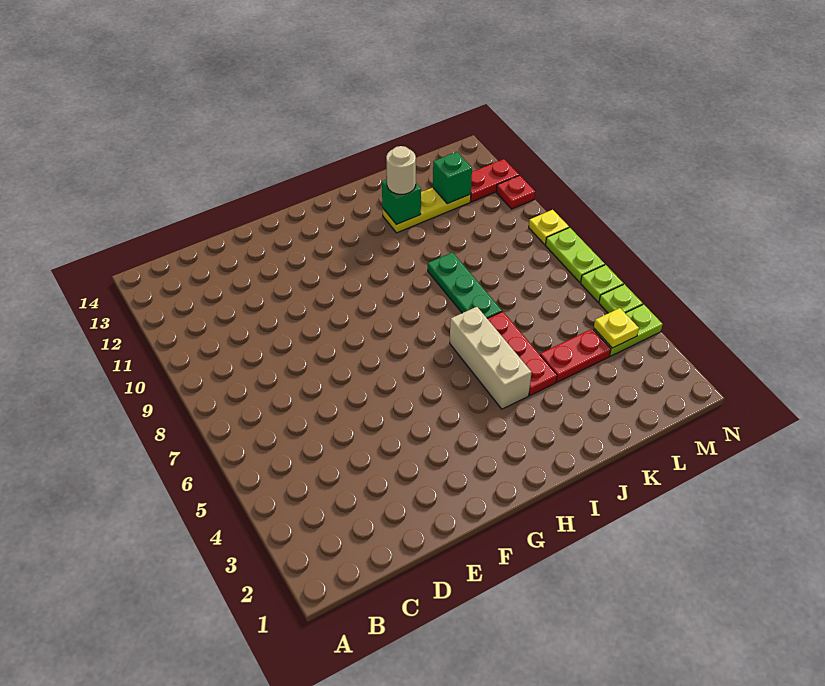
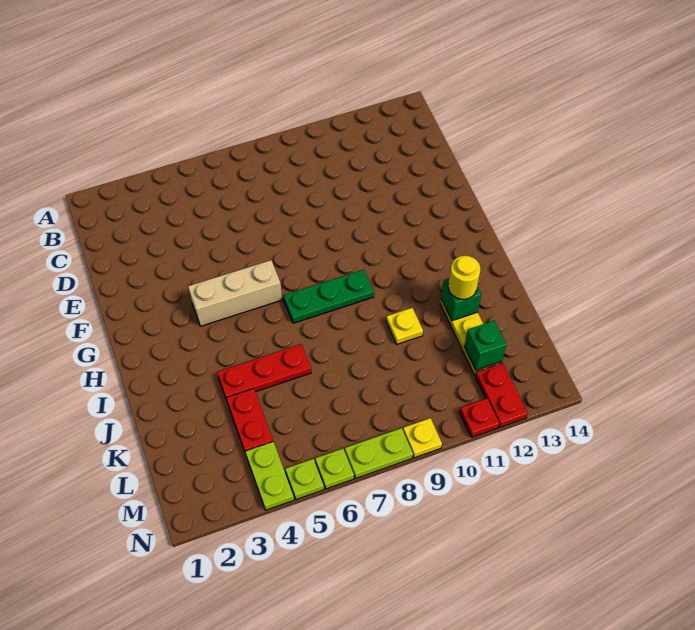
tan brick I4:I6 level 1 -> tan brick G4:G6 level 1
green plate J7:J9 level 1 -> green plate H7:H9 level 1
tan round brick J12 level 3 -> yellow round brick J12 level 3
yellow plate M4 level 2 -> yellow plate J10 level 1

